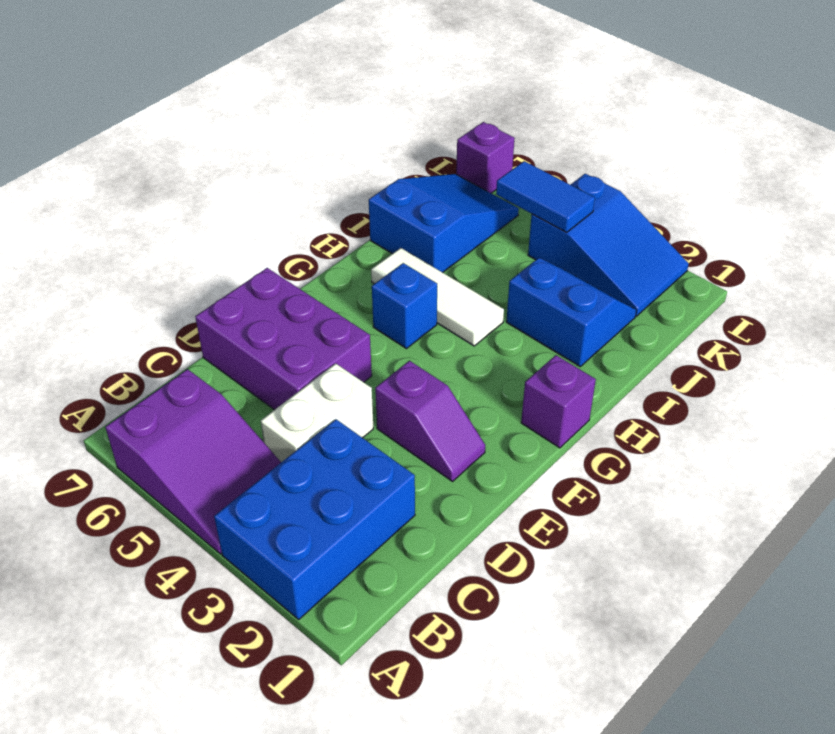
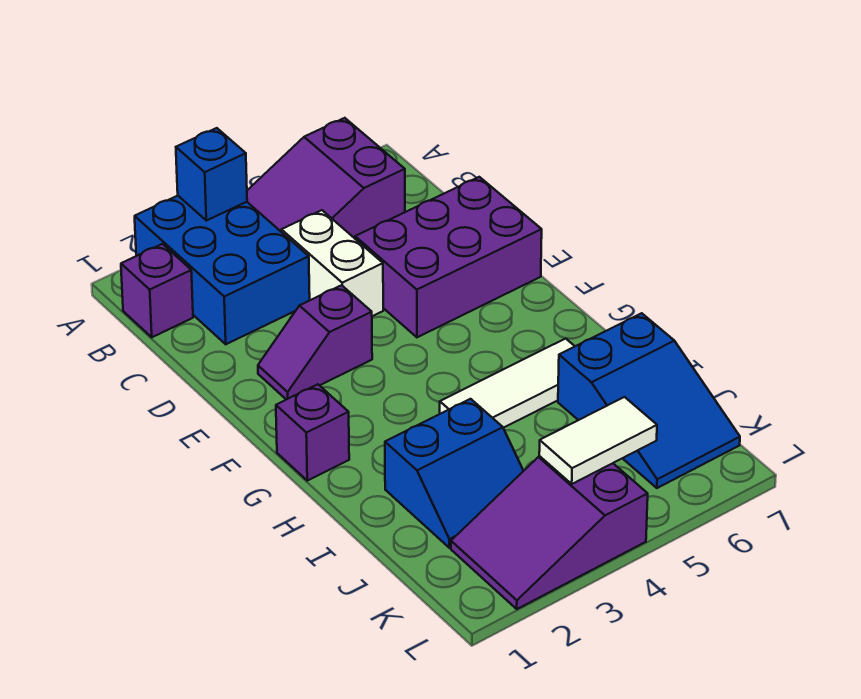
blue brick G5 level 1 -> blue brick A3 level 2
blue slope K2:L4 level 1 top 4 -> purple slope K2:L4 level 1 top 4
blue tile K4:K5 level 2 -> white tile K4:K5 level 2
purple brick L7 level 1 -> purple brick B1 level 1

